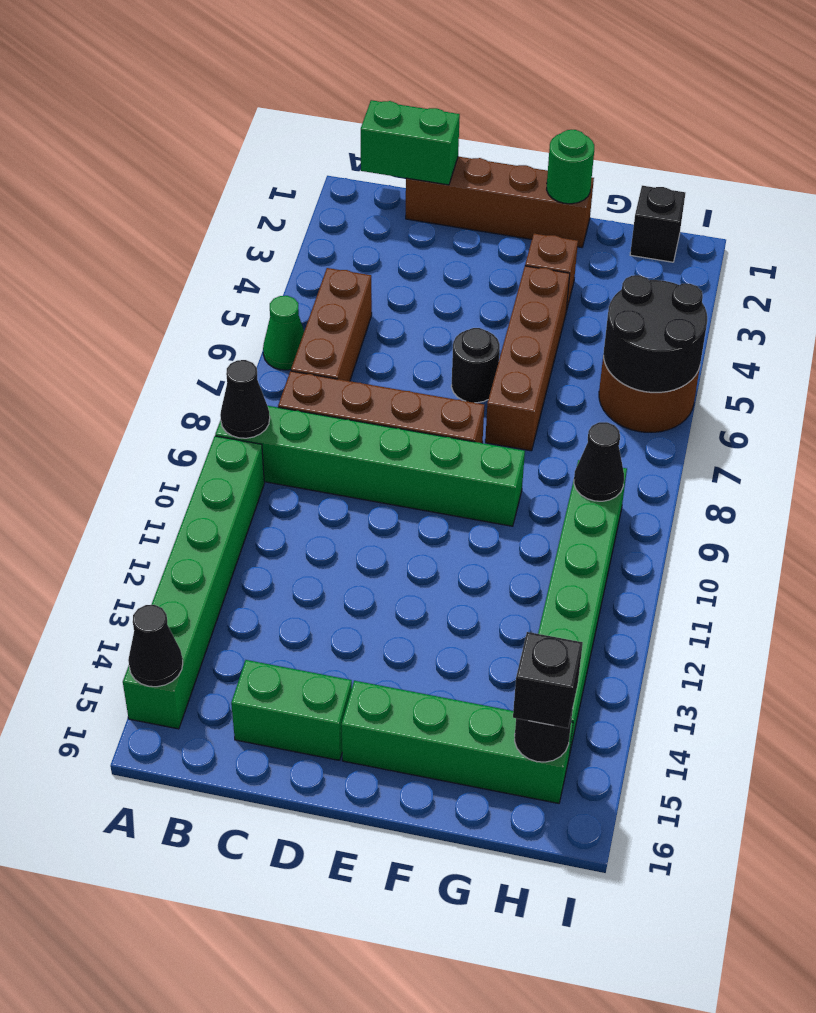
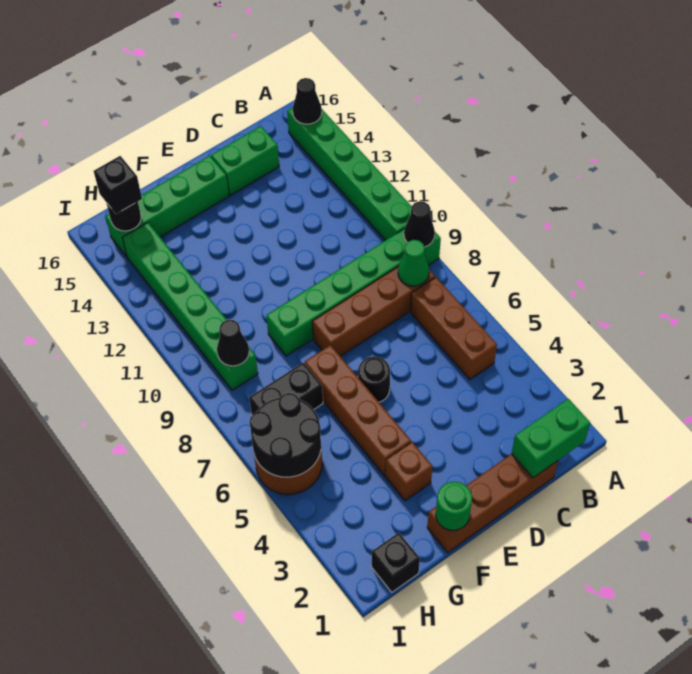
green cone A6 level 1 -> green cone B8 level 2
none -> black brick G7:H7 level 1

